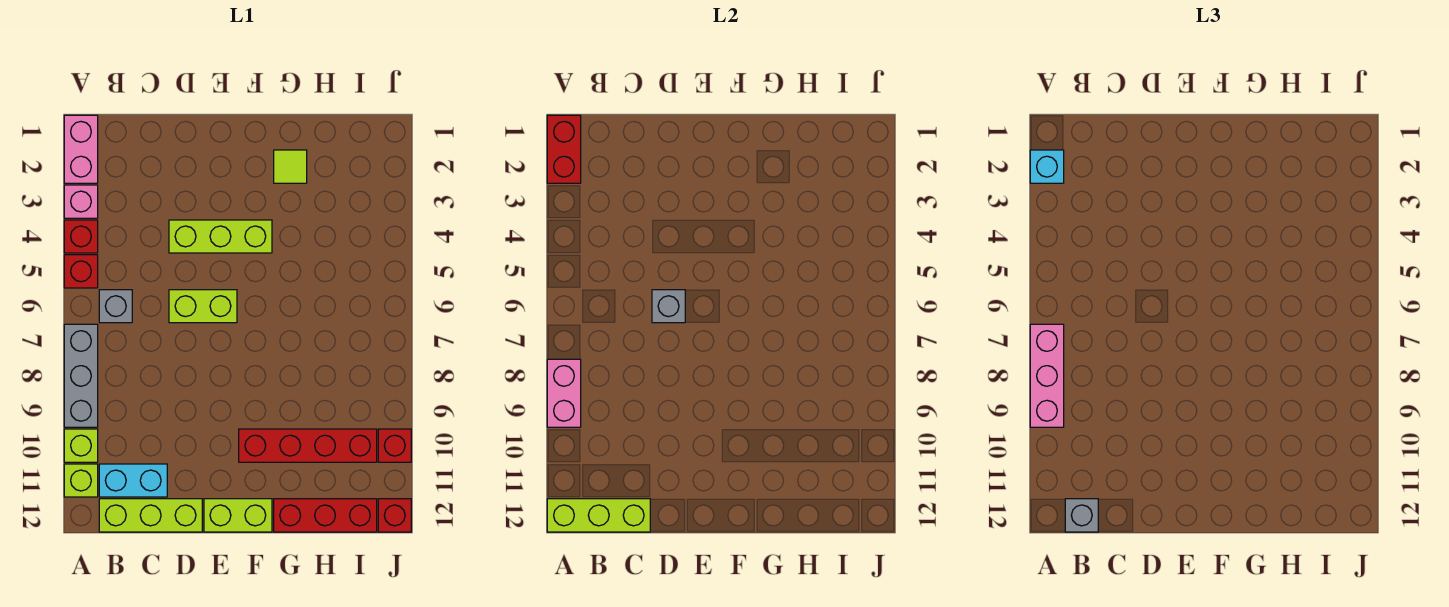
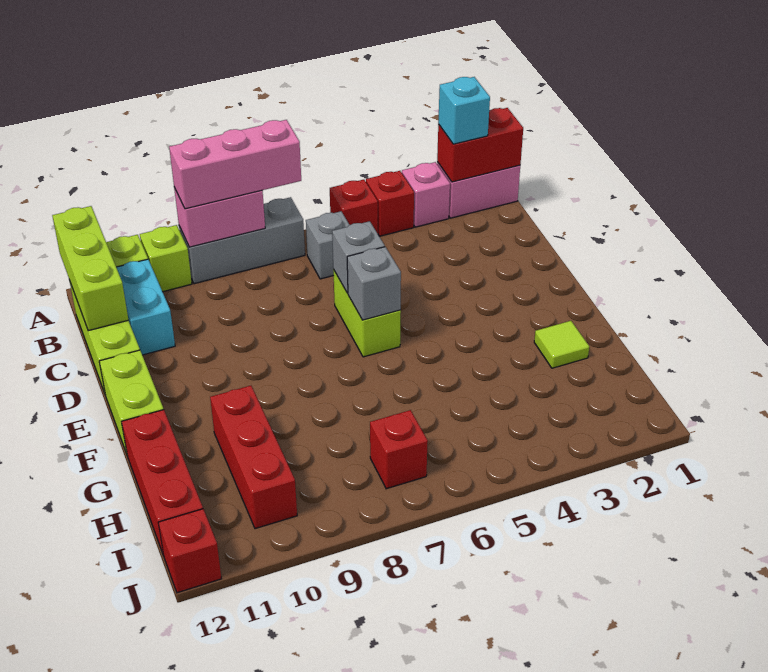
grey brick B12 level 3 -> grey brick E6 level 2
lime brick D4:F4 level 1 -> none
red brick F10:I10 level 1 -> red brick G10:I10 level 1
red brick J10 level 1 -> red brick I7 level 1

